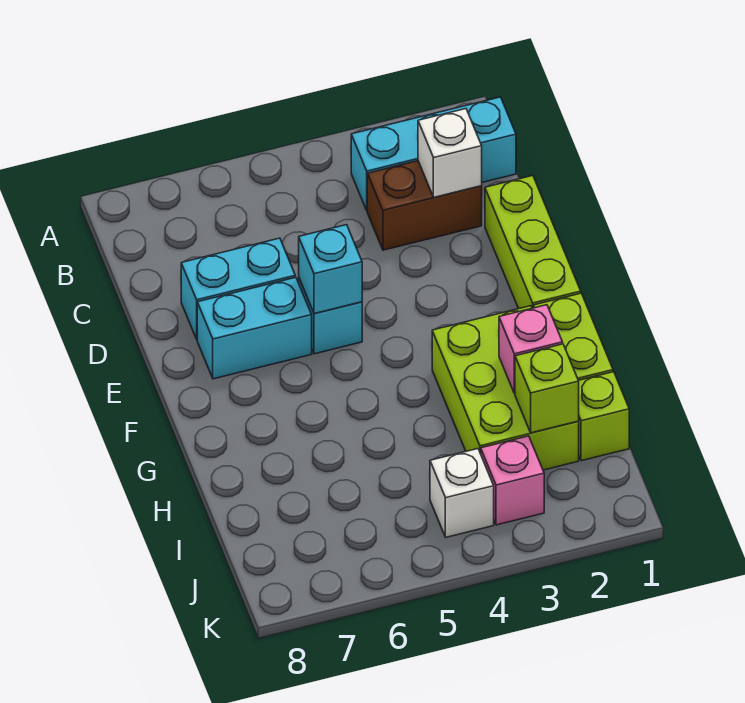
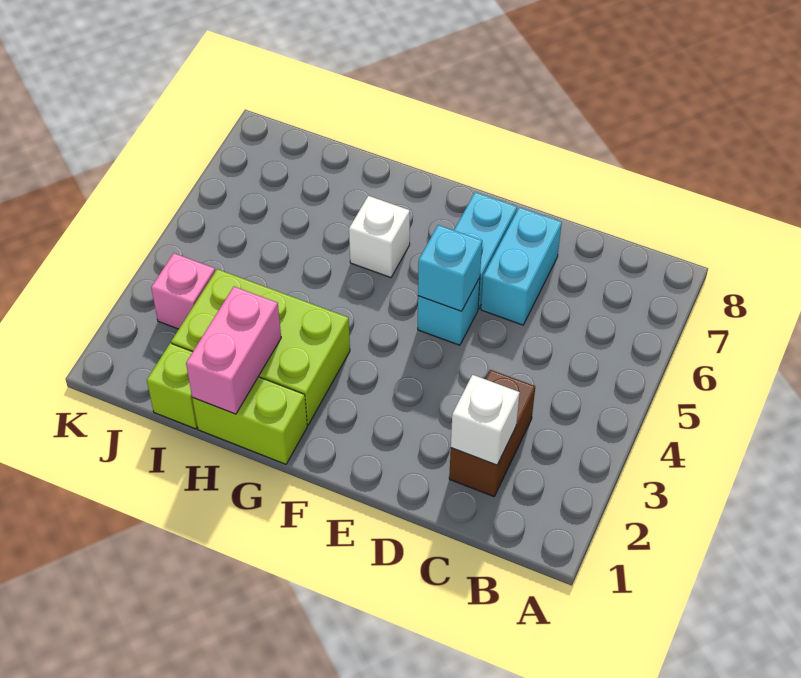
cyan brick B1:B3 level 1 -> none
lime brick D1:F1 level 1 -> none
pink brick H2 level 2 -> pink brick H1:H2 level 2
lime brick I2 level 2 -> none
white brick J4 level 1 -> white brick G6 level 1

